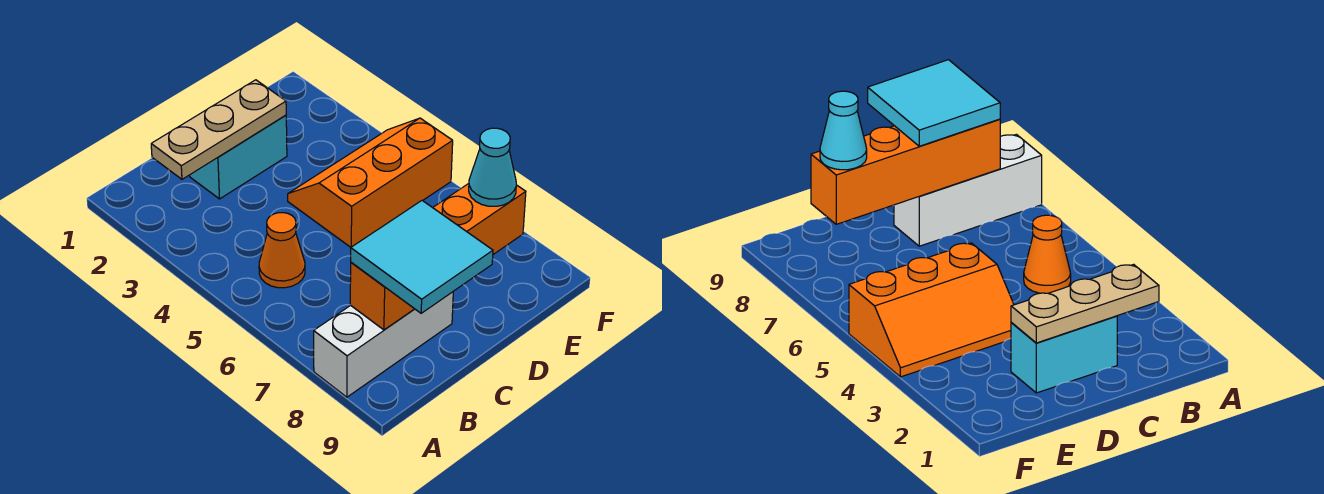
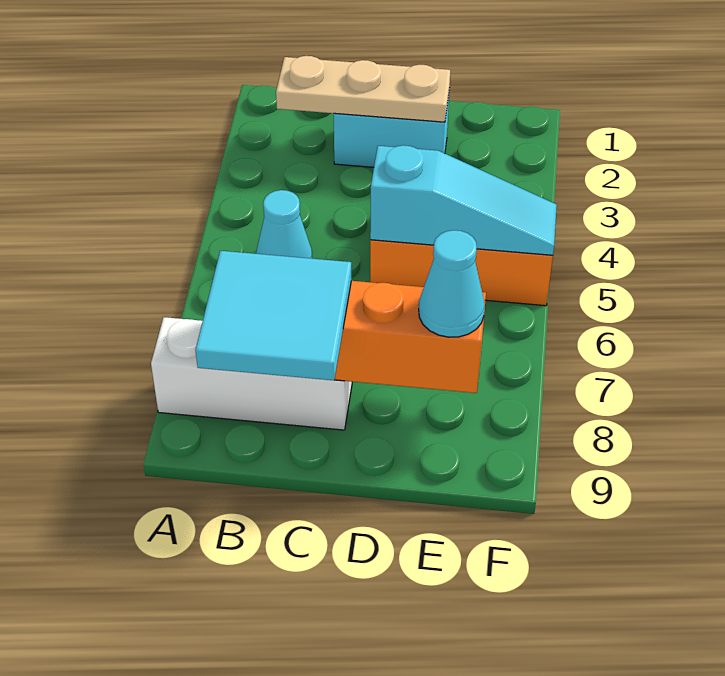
orange cone B5 level 1 -> cyan cone B5 level 1
none -> cyan slope D5:F5 level 2 top D

